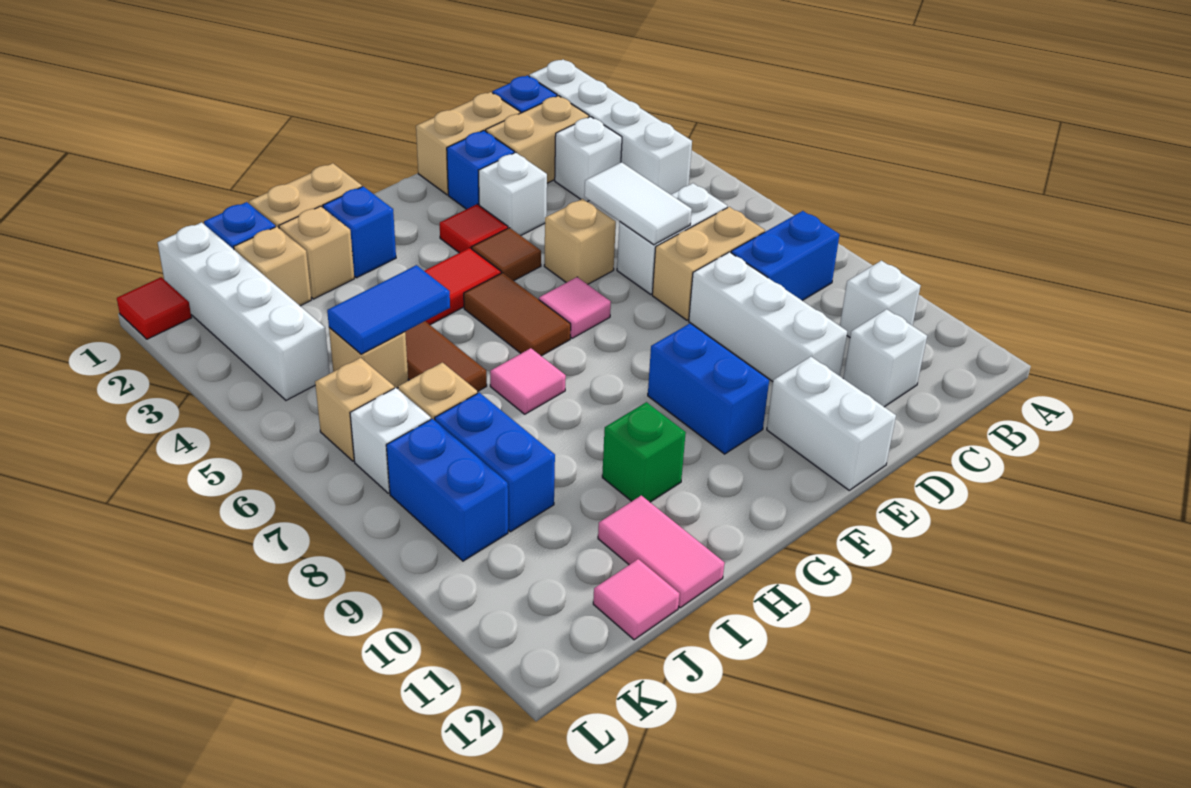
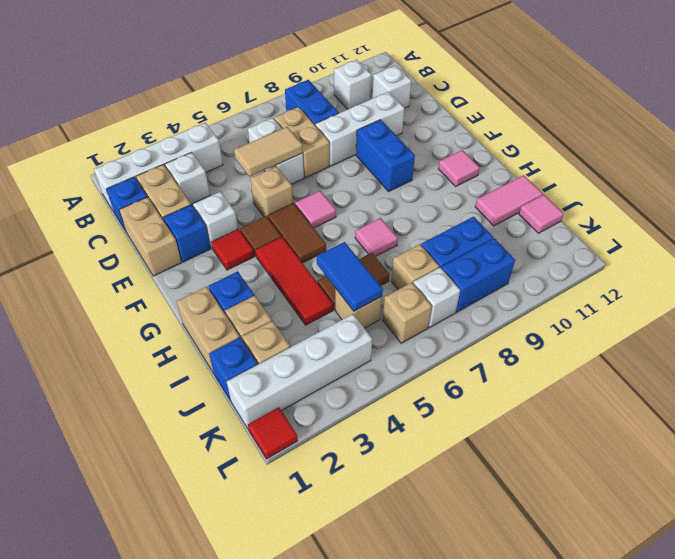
white tile D5:D6 level 2 -> tan tile D5:D6 level 2
white brick E11:E12 level 1 -> none
blue brick F9:F10 level 1 -> blue brick E9:F9 level 1
brown tile G5:G6 level 1 -> brown tile F5:G5 level 1
none -> pink tile G11 level 1
green brick H10 level 1 -> none

